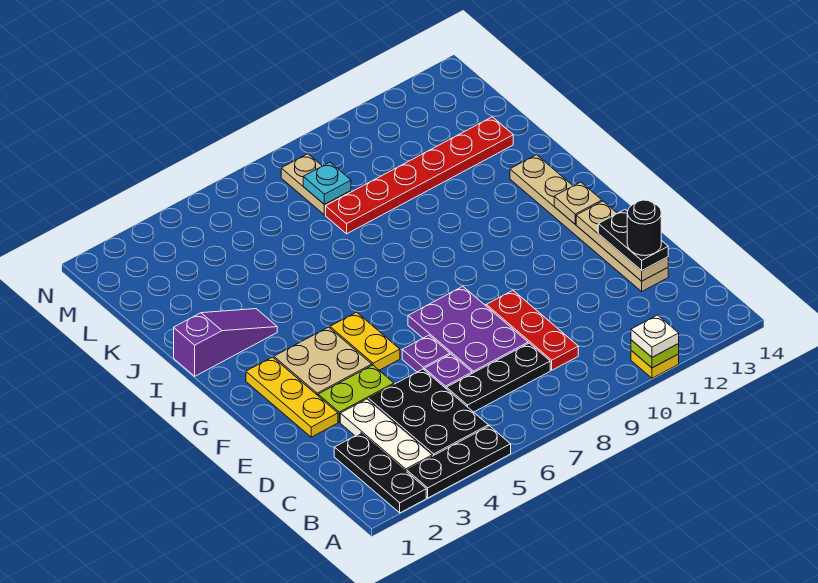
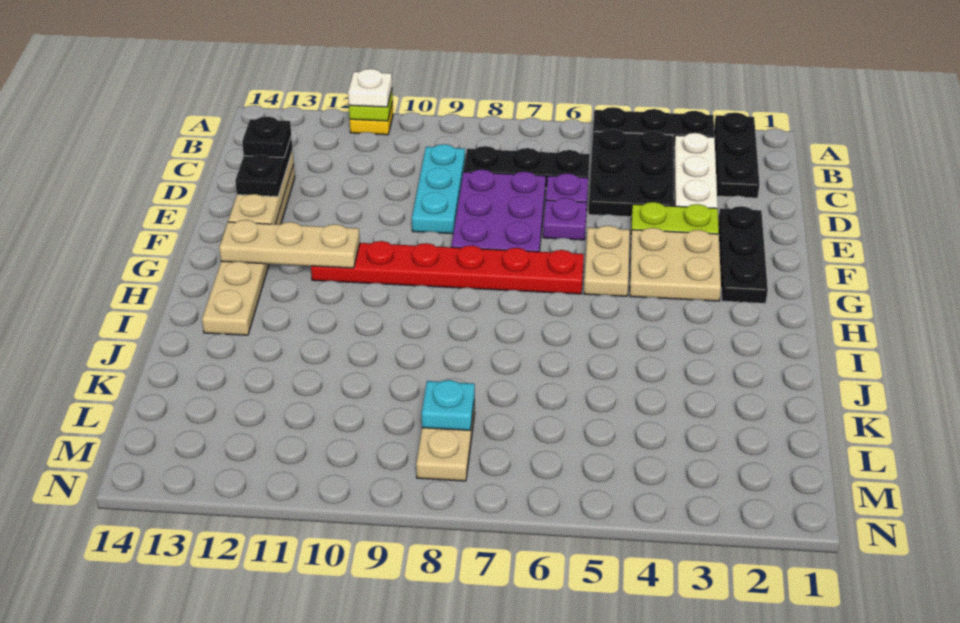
red plate C9:E9 level 1 -> cyan plate C9:E9 level 1
black round brick D13 level 4 -> black plate D13 level 4
yellow plate E2:G2 level 1 -> black plate E2:G2 level 1
yellow plate F5:G5 level 1 -> tan plate F5:G5 level 1
tan plate G13 level 2 -> tan plate G11:G13 level 2
purple slope I1:I3 level 1 top 1 -> none
red plate K8:K13 level 1 -> red plate G6:G11 level 1

